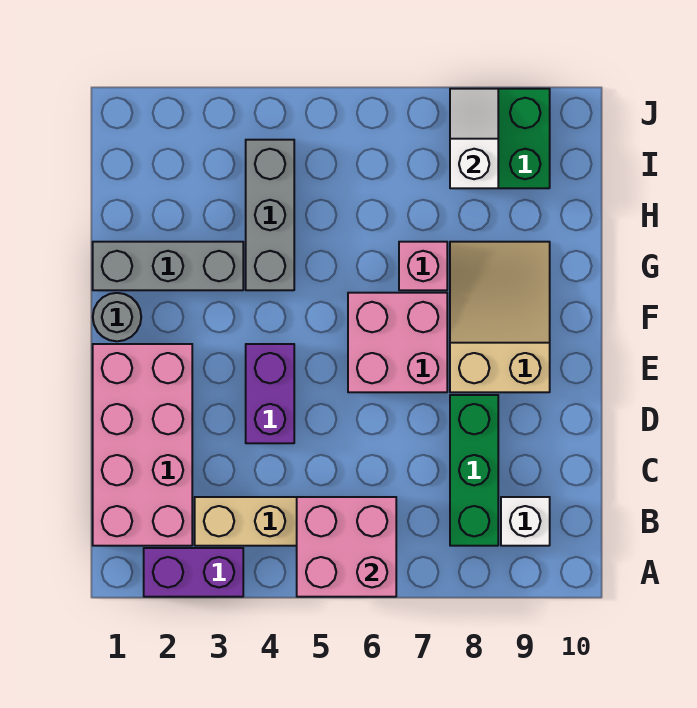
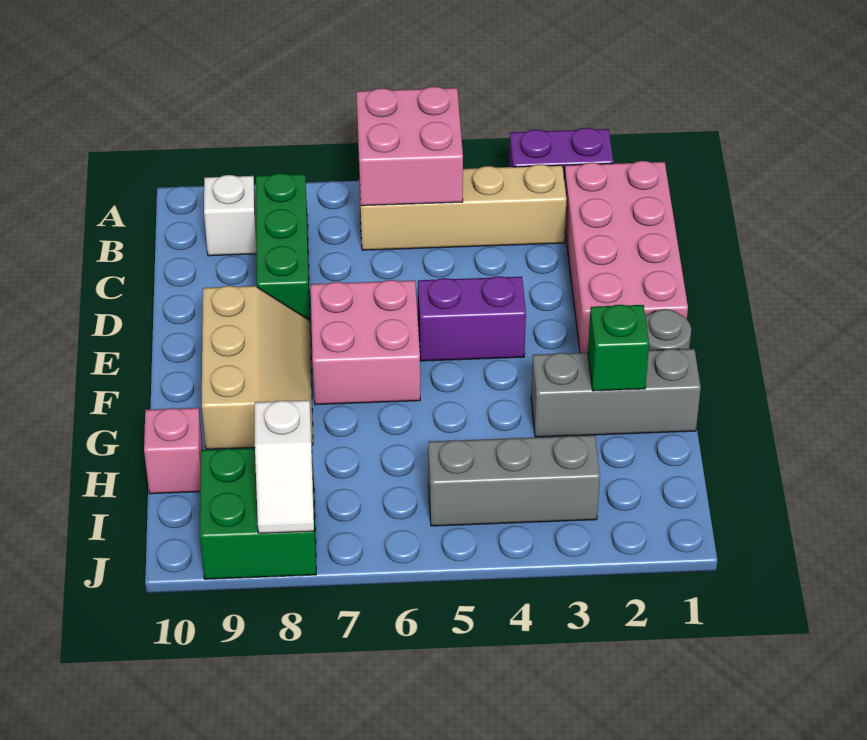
purple brick D4:E4 level 1 -> purple brick E4:E5 level 1
tan slope E8:G9 level 1 top E -> tan slope E8:G9 level 1 top 9
none -> green brick G2 level 2
grey brick G4:I4 level 1 -> grey brick I3:I5 level 1
pink brick G7 level 1 -> pink brick H10 level 1

